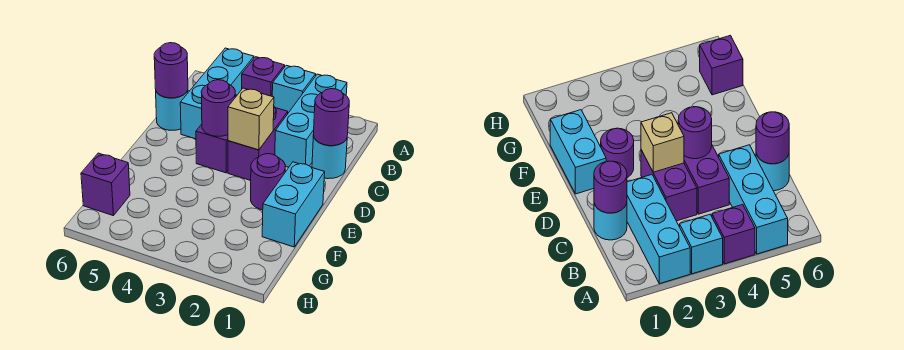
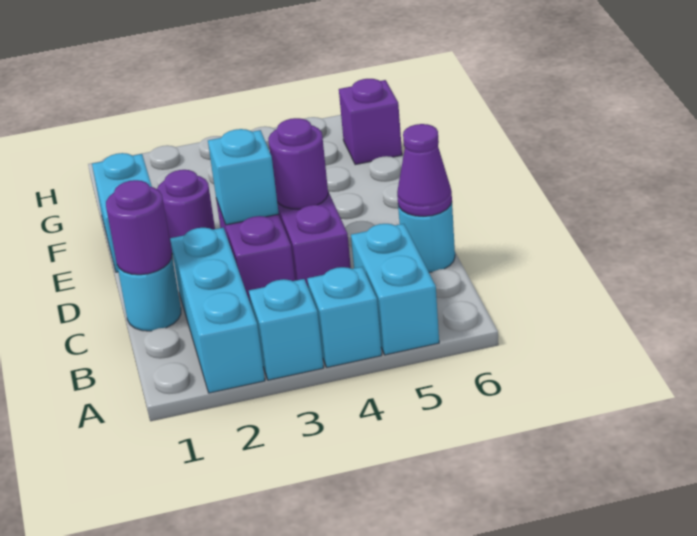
purple brick A4 level 1 -> cyan brick A4 level 1
cyan brick A5:C5 level 1 -> cyan brick A5:B5 level 1
purple round brick C6 level 2 -> purple cone C6 level 2
tan brick D3 level 2 -> cyan brick D3 level 2

